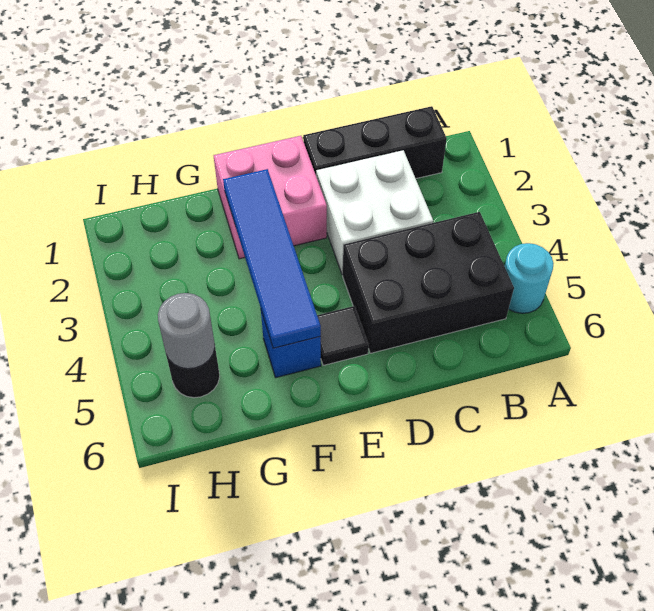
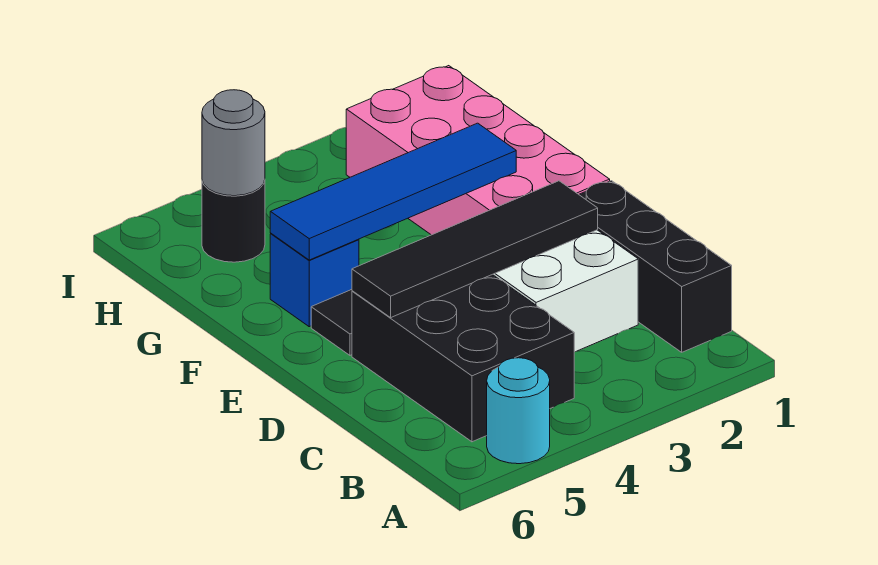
none -> black tile D2:D5 level 2
pink brick E1:F2 level 1 -> pink brick E1:H2 level 1

